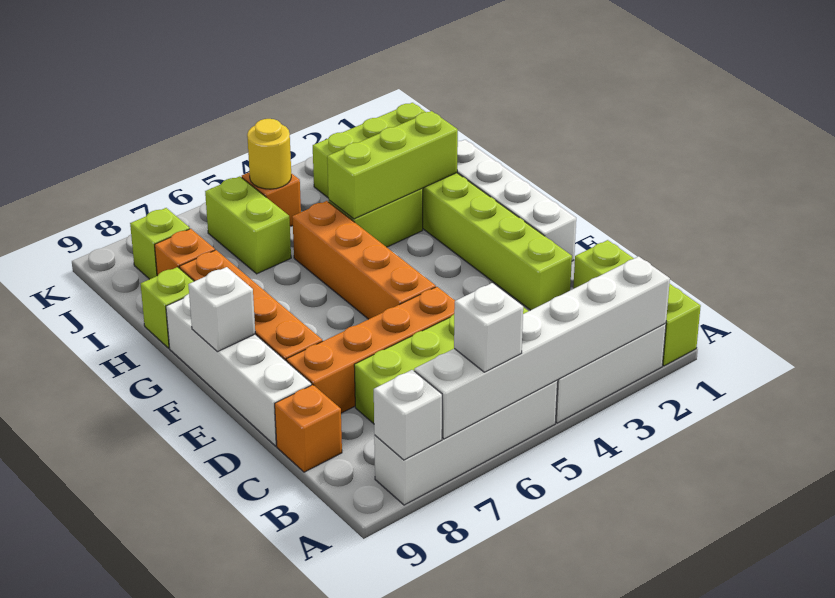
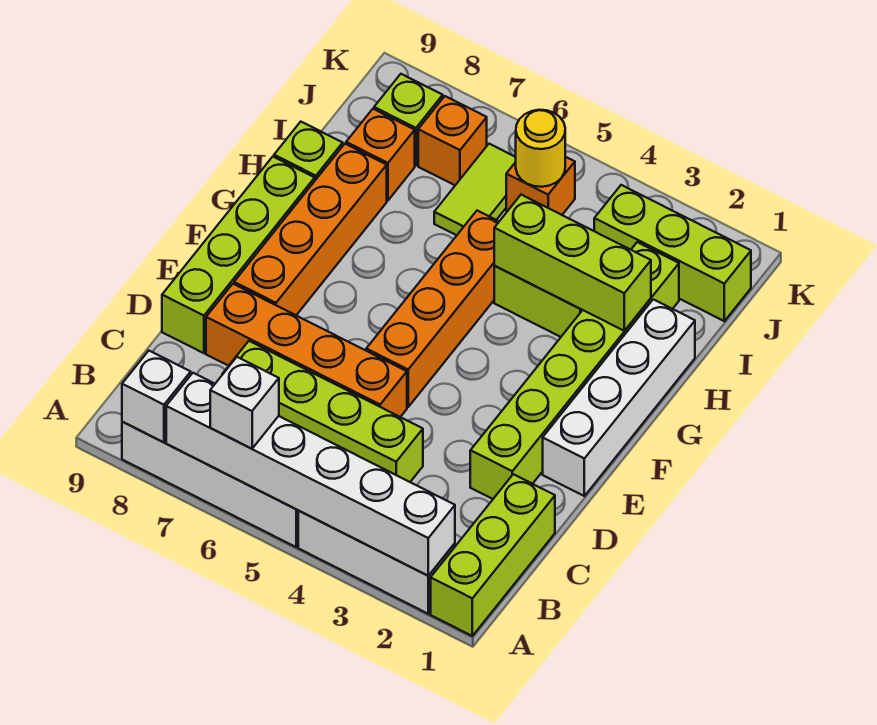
orange brick C9 level 1 -> orange brick J7 level 1
white brick D9:G9 level 1 -> lime brick D9:G9 level 1
white brick F9 level 2 -> none
lime brick I6:J6 level 1 -> lime tile I6:J6 level 1

